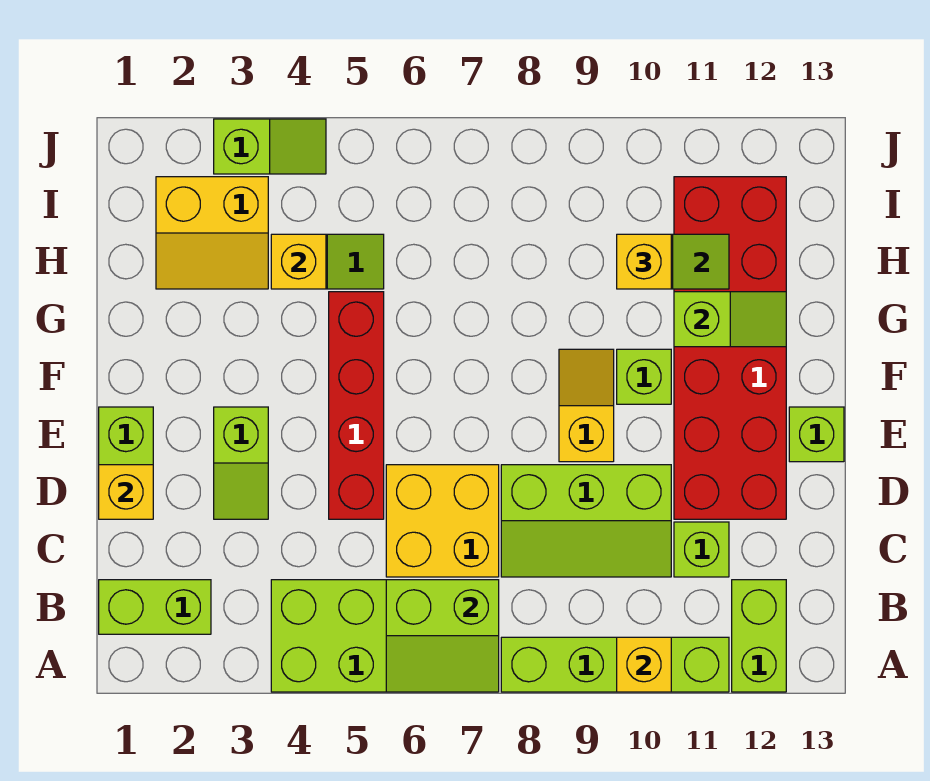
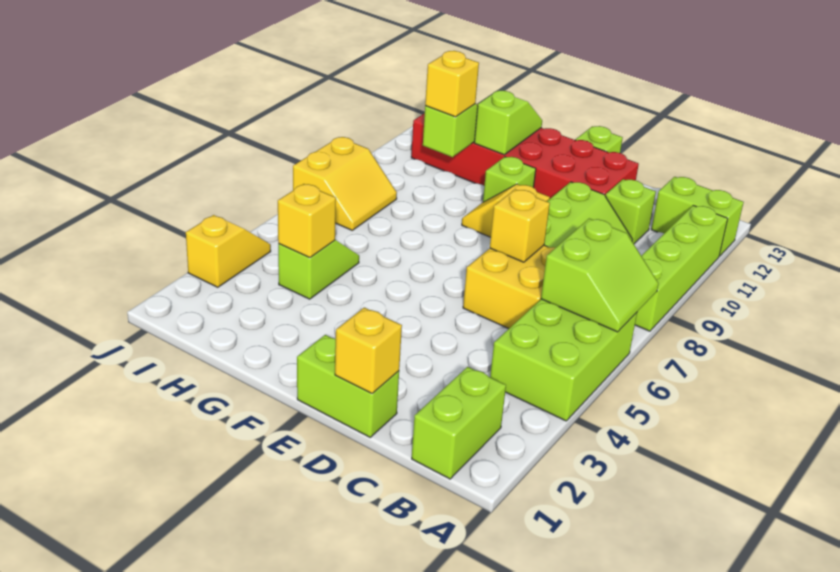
yellow brick A10 level 2 -> yellow brick D7 level 2
lime slope D3:E3 level 1 top E -> none
red brick D5:G5 level 1 -> none
yellow slope H2:I3 level 1 top I -> yellow slope I7:J8 level 1 top J
lime slope J3:J4 level 1 top 3 -> yellow slope J3:J4 level 1 top 3

